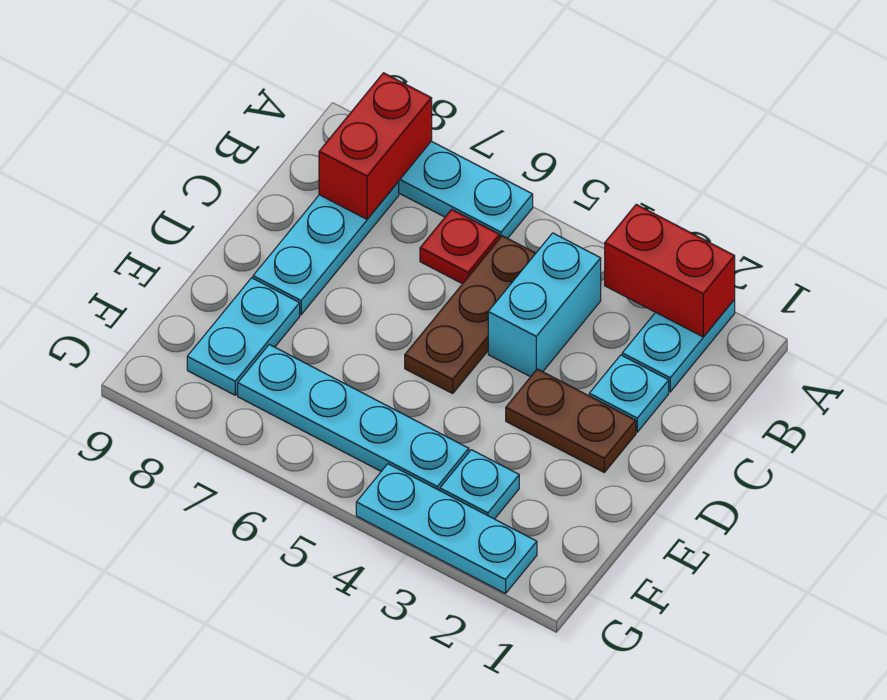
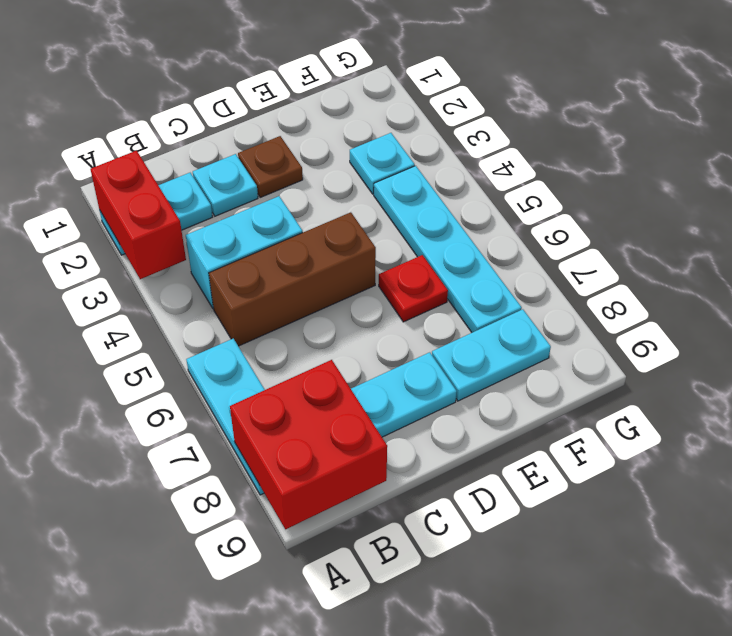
red brick A8:B8 level 2 -> red brick A8:B9 level 2
brown plate B5:D5 level 1 -> brown brick B5:D5 level 1
red plate B6 level 1 -> red plate E6 level 1
brown plate D2:D3 level 1 -> brown plate D2 level 1
cyan plate G2:G4 level 1 -> none

